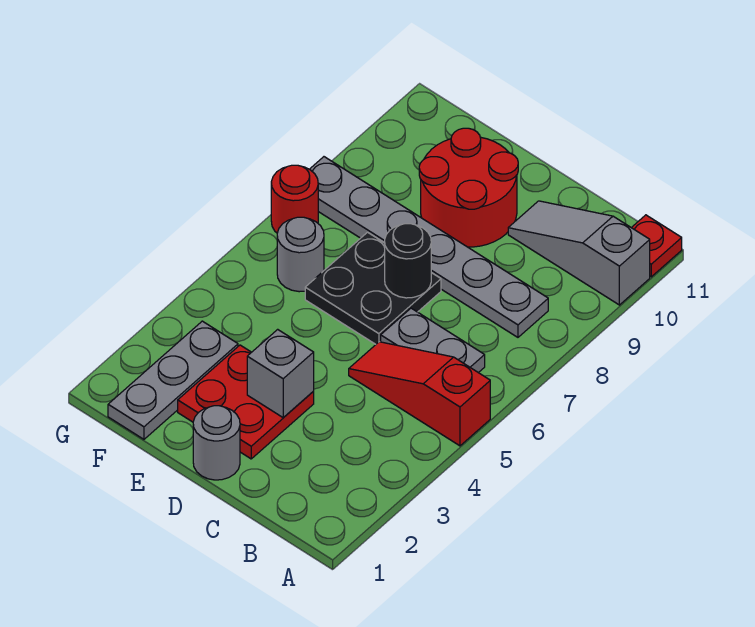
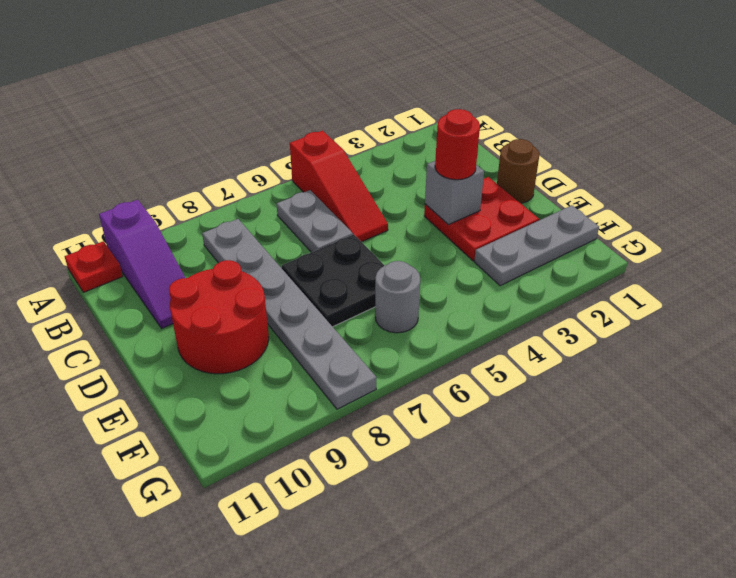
grey slope A10:C10 level 1 top A -> purple slope A10:C10 level 1 top A
grey round brick D1 level 1 -> brown round brick D1 level 1
black round brick D7 level 2 -> none
red round brick G7 level 1 -> red round brick D3 level 3

